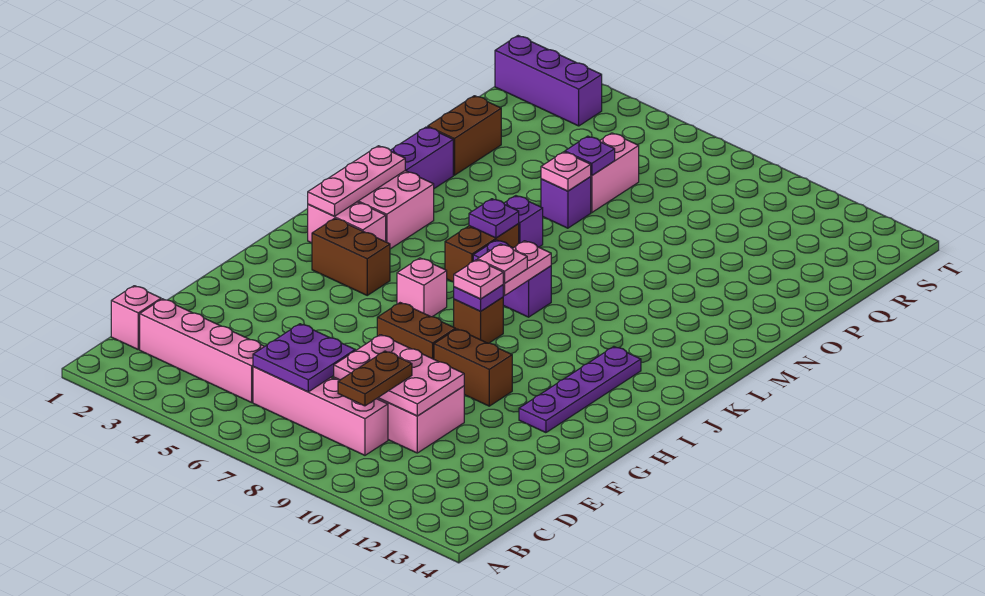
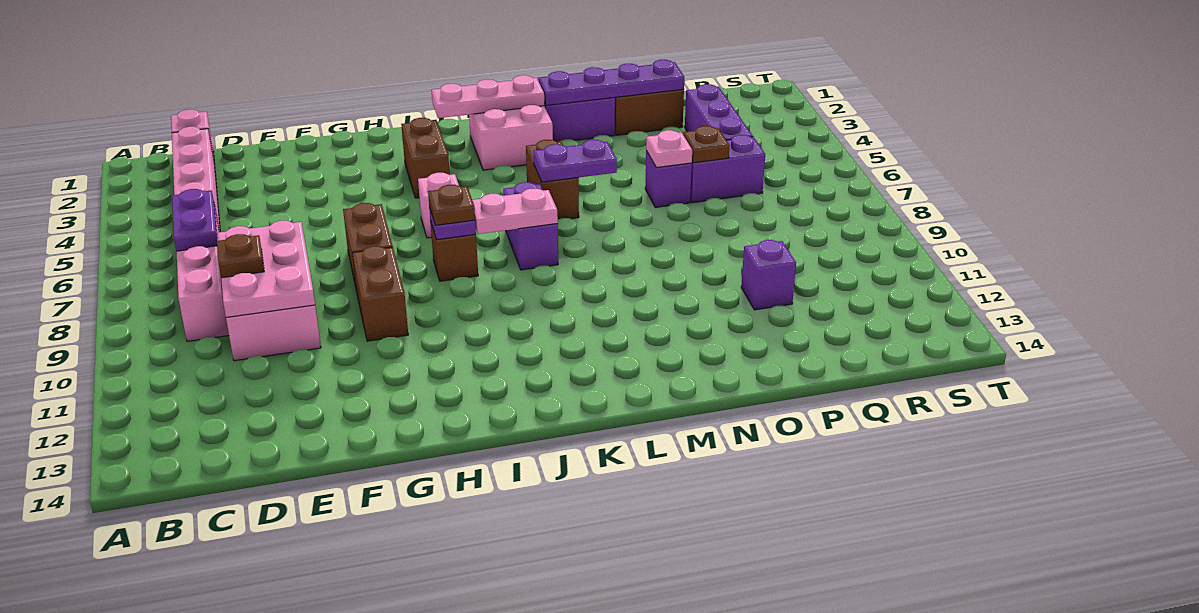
purple plate C6:D7 level 2 -> purple plate C6:C7 level 2
brown plate C9:D9 level 3 -> brown plate D9 level 3
purple plate G12:J12 level 1 -> purple plate M2:P2 level 2
pink plate I8 level 3 -> brown plate I8 level 3
pink brick J2:J3 level 1 -> none
pink plate J8 level 3 -> none
brown brick K6:L6 level 1 -> brown brick L5:L6 level 1
purple plate L6 level 2 -> purple plate L6:M6 level 2
purple brick M6 level 1 -> purple brick P11 level 1
pink brick P6:Q6 level 1 -> purple brick P6:Q6 level 1
purple plate P6 level 2 -> brown plate P6 level 2
purple brick S1:S3 level 1 -> purple brick Q3:Q5 level 1

